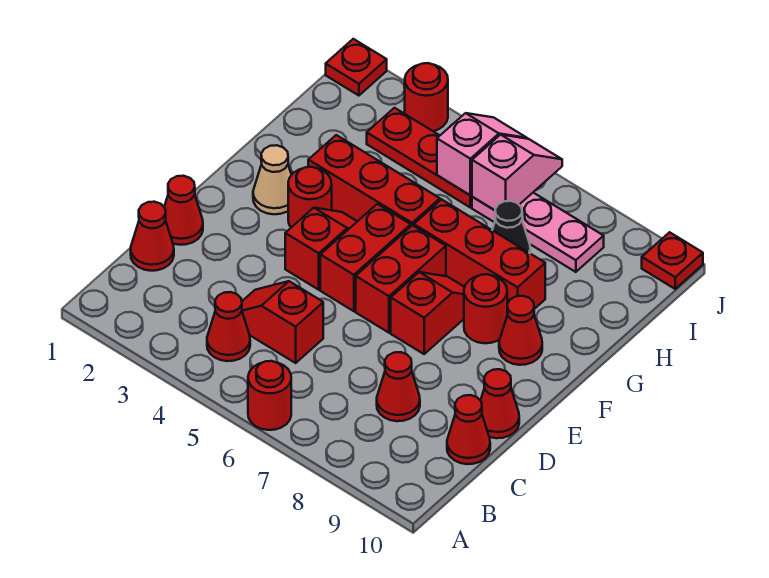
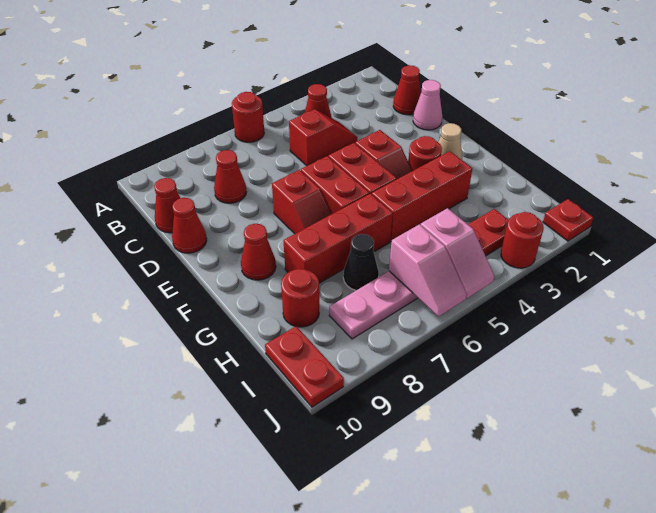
red cone D1 level 1 -> pink cone D1 level 1
red round brick F8 level 1 -> red round brick H9 level 1
red plate J10 level 1 -> red plate I10:J10 level 1

